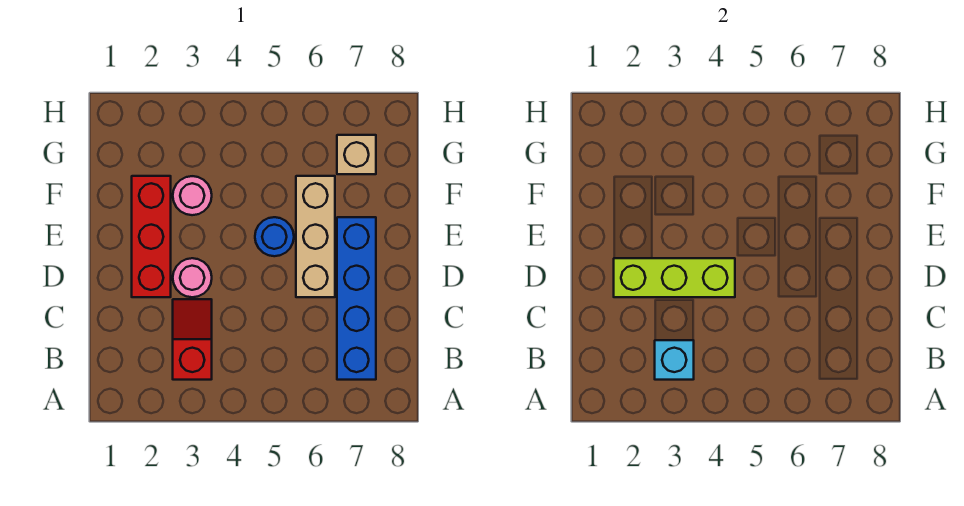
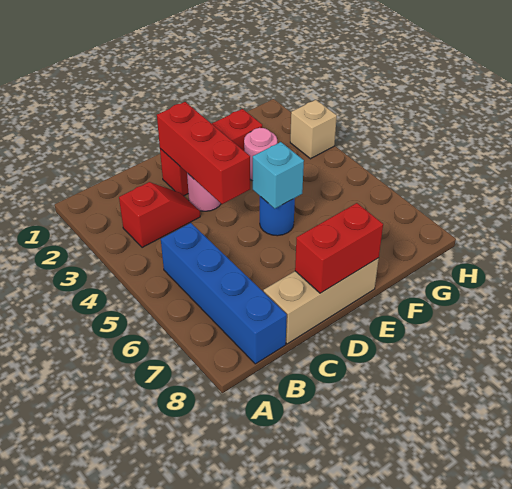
cyan brick B3 level 2 -> cyan brick E5 level 2
blue brick B7:E7 level 1 -> blue brick B5:B8 level 1
lime brick D2:D4 level 2 -> red brick D2:D4 level 2
tan brick D6:F6 level 1 -> tan brick C8:E8 level 1
none -> red brick D8:E8 level 2
tan brick G7 level 1 -> tan brick H3 level 1

